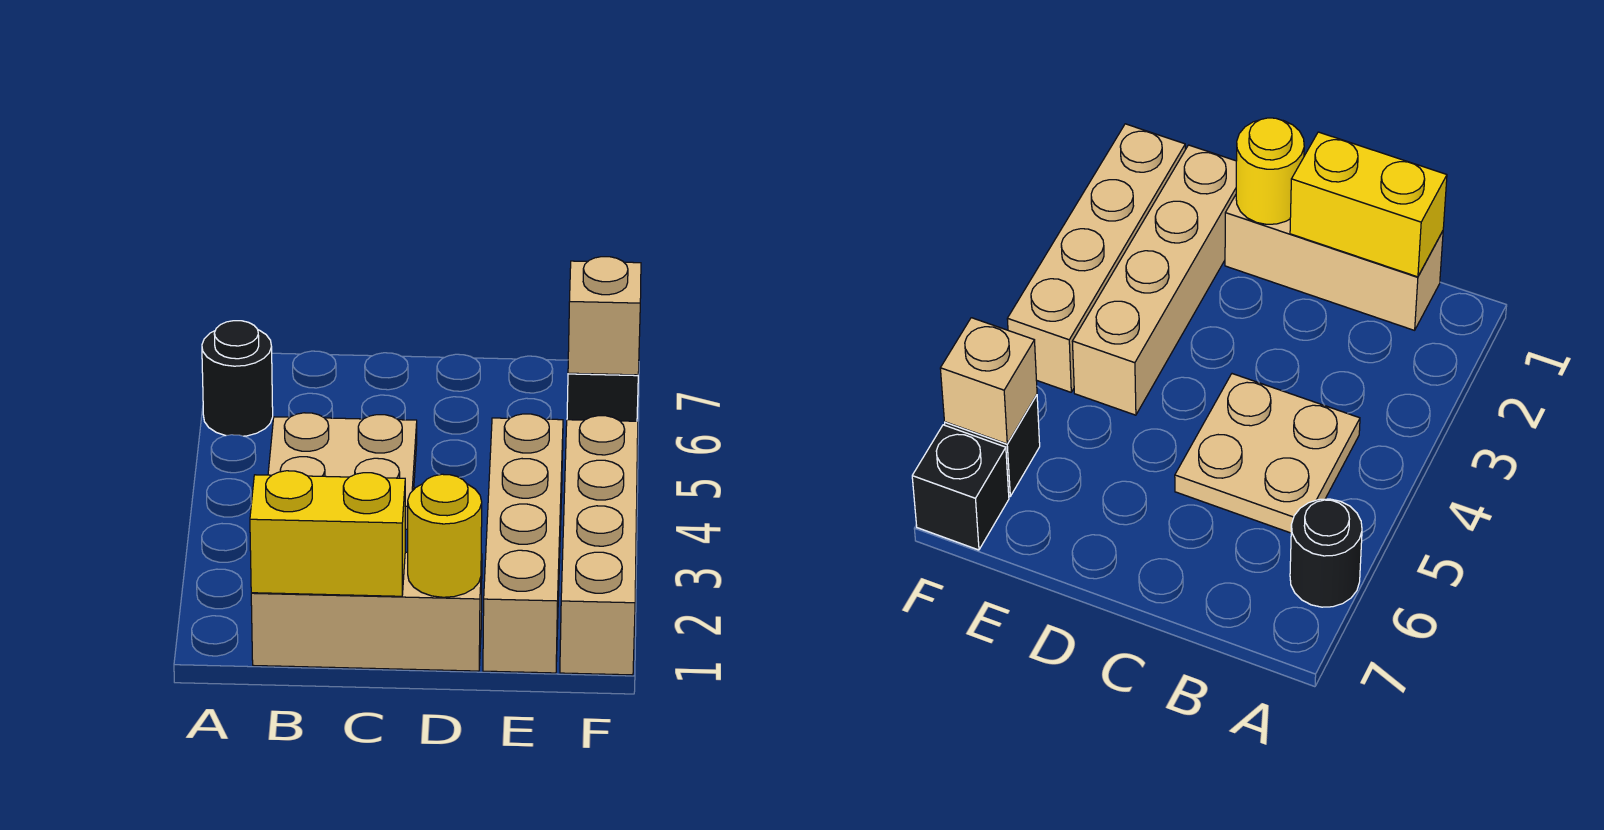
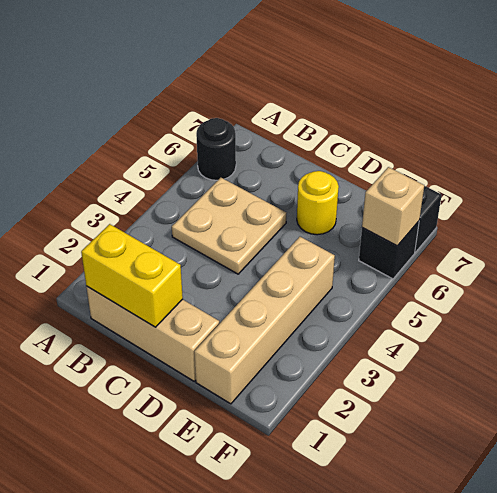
yellow round brick D1 level 2 -> yellow round brick D6 level 1
tan brick F1:F4 level 1 -> none

